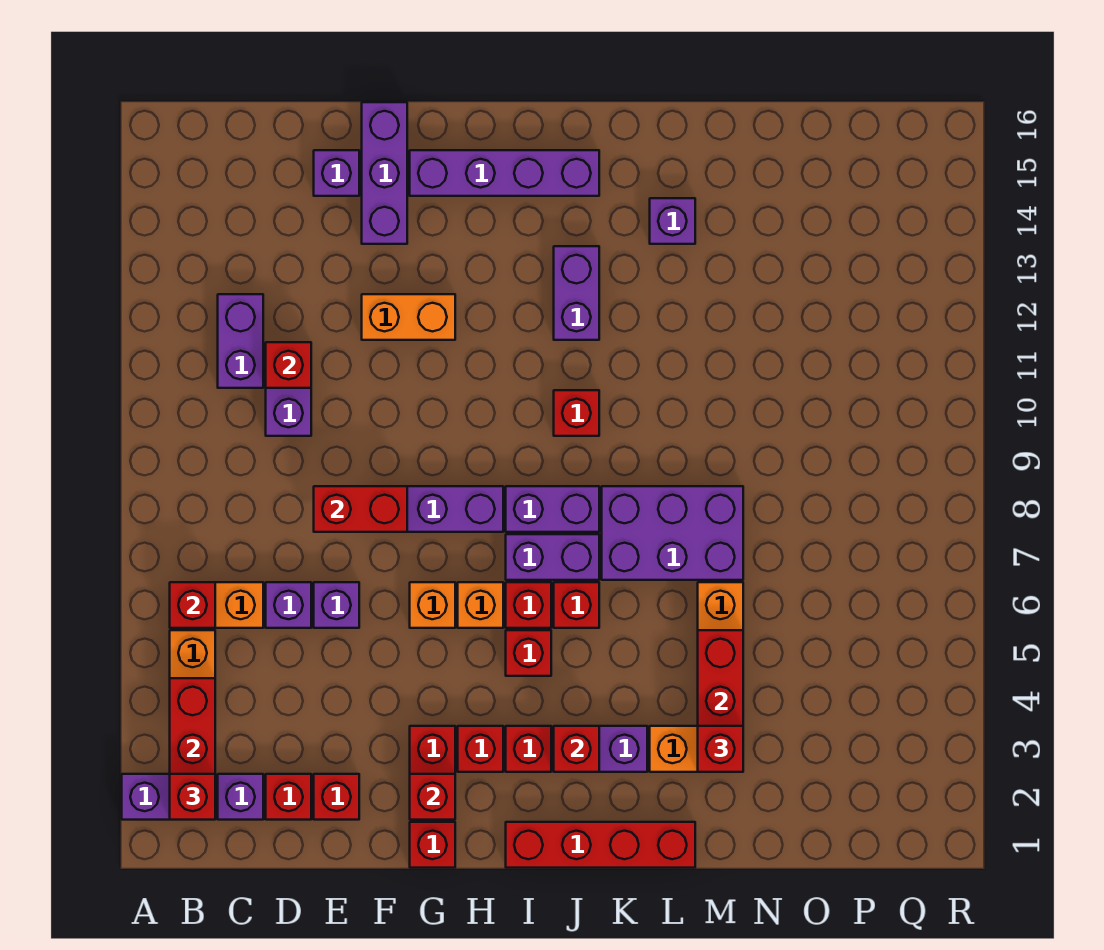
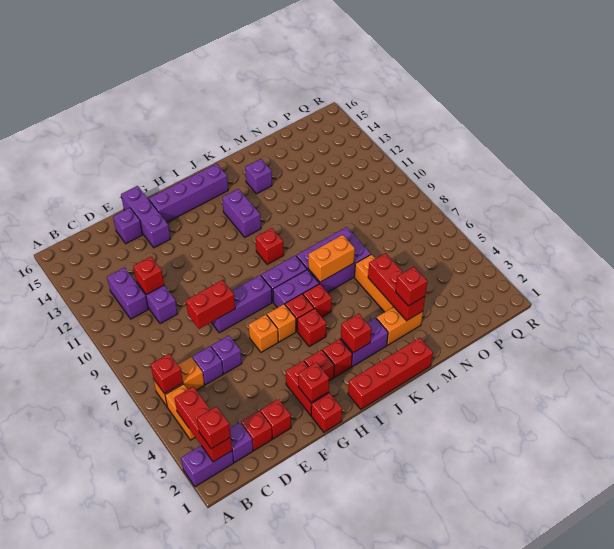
orange brick F12:G12 level 1 -> orange brick K7:L7 level 2

